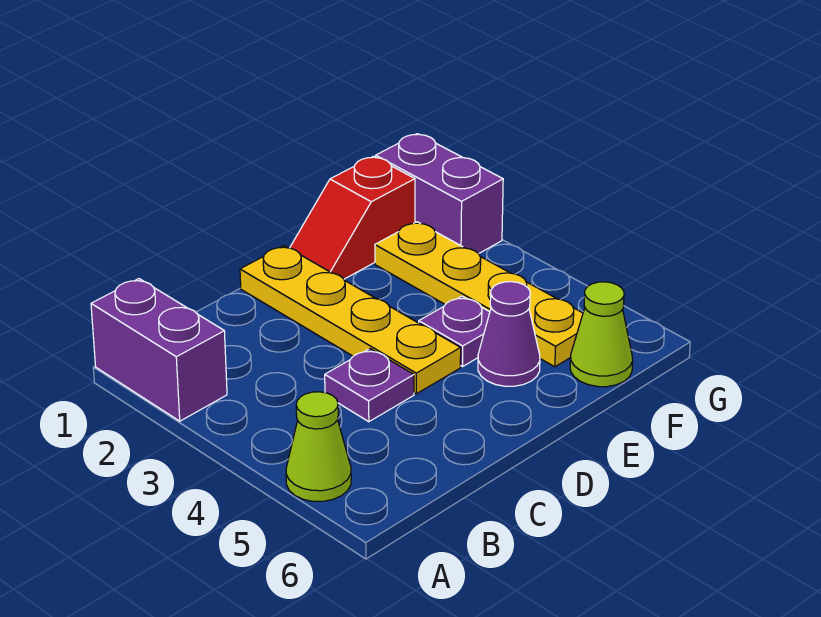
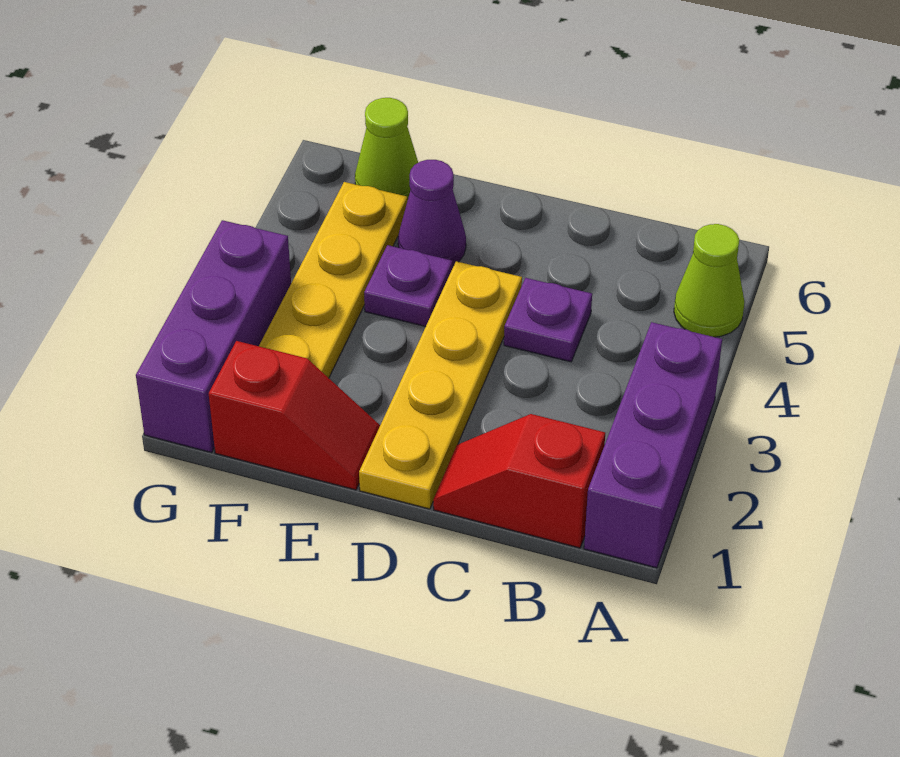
purple brick A1:A2 level 1 -> purple brick A1:A3 level 1
none -> red slope B1:C1 level 1 top B
purple brick G1:G2 level 1 -> purple brick G1:G3 level 1

